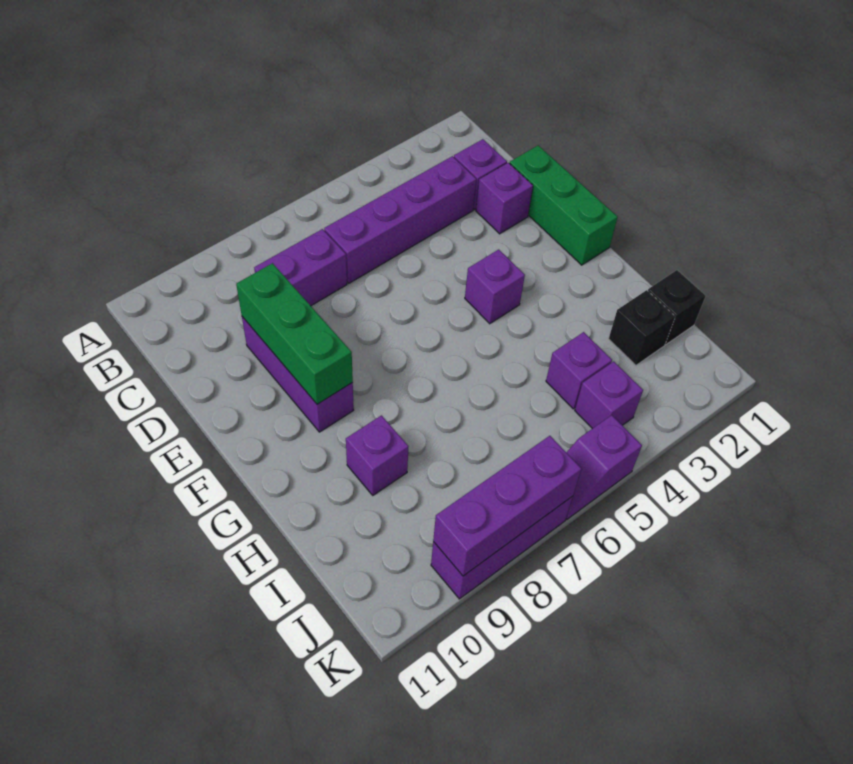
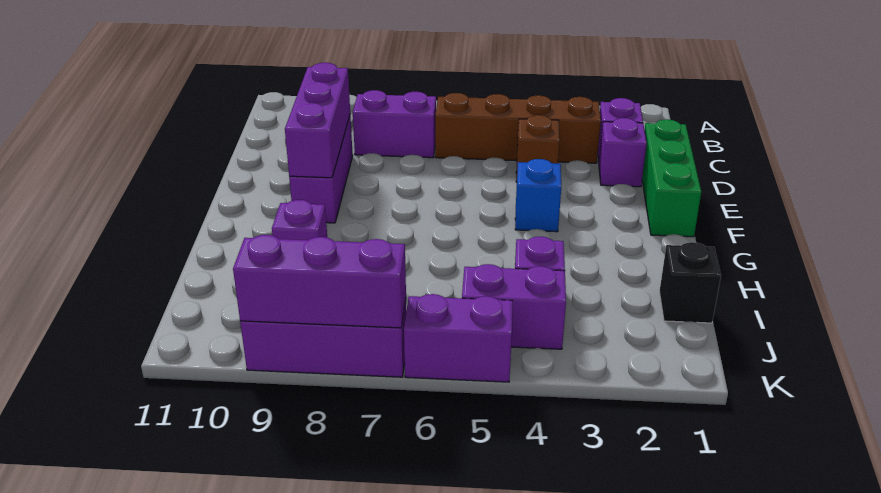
purple brick C3:C6 level 1 -> brown brick C3:C6 level 1
none -> brown brick D4 level 1
green brick D9:F9 level 2 -> purple brick D9:F9 level 2
purple brick F4 level 1 -> blue brick F4 level 1
black brick I2 level 1 -> none
purple brick J4 level 1 -> purple brick J4:J5 level 1
purple slope K5:K6 level 1 top 5 -> purple brick K5:K6 level 1

